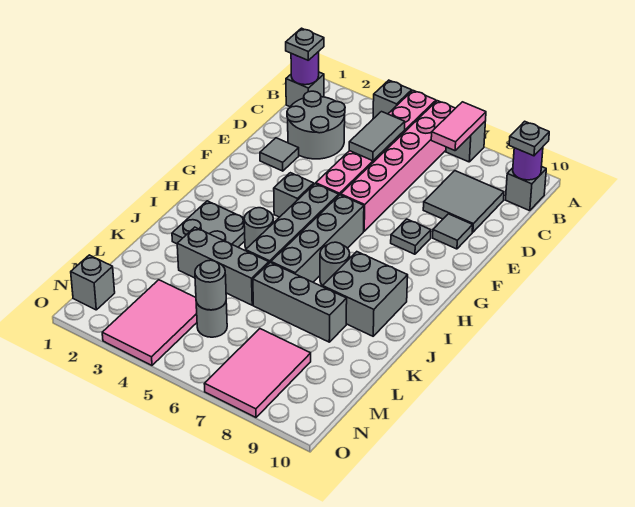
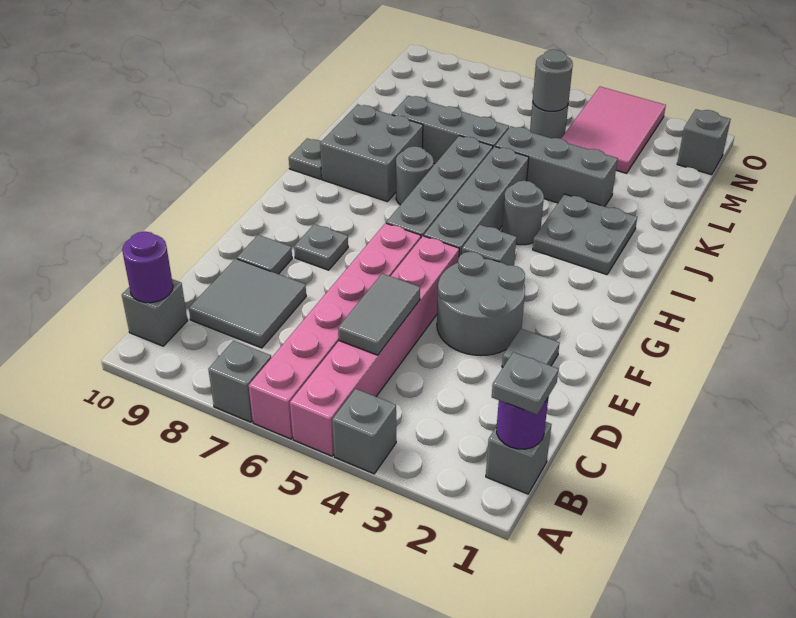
pink tile A7:B7 level 2 -> none
grey plate B10 level 3 -> grey plate I10 level 1
grey round brick C2:D3 level 1 -> grey round brick E3:F4 level 1
pink tile M7:O8 level 1 -> none

